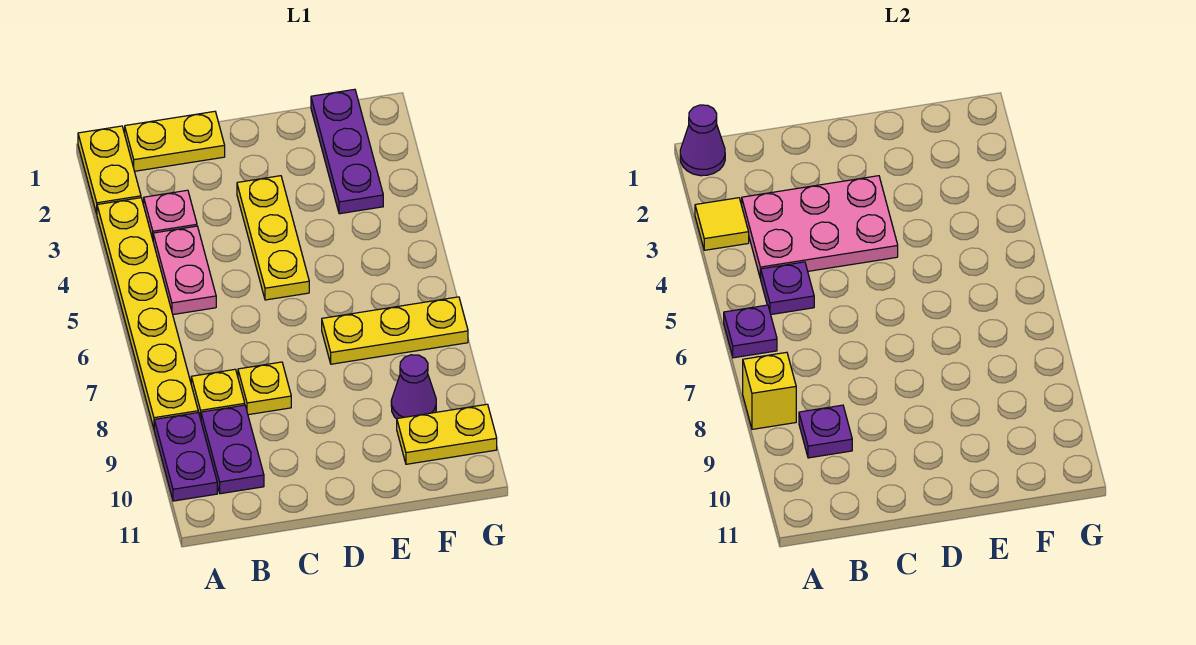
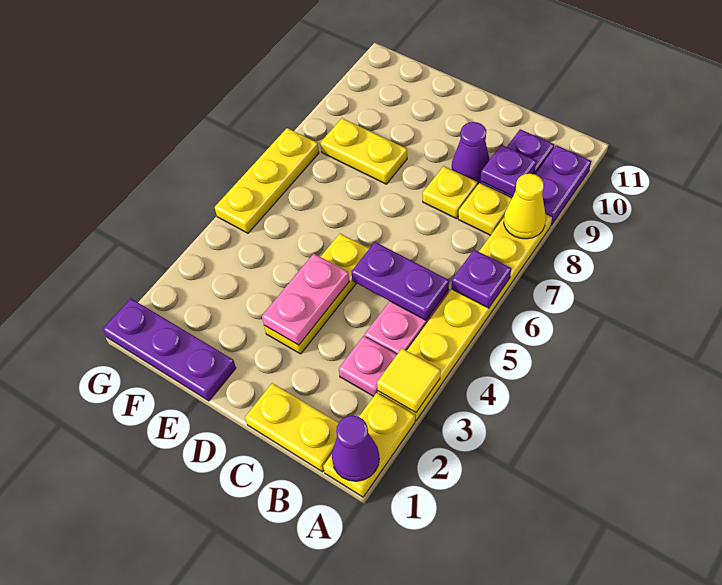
yellow brick A8 level 2 -> yellow cone A8 level 2
pink plate B3:D4 level 2 -> pink plate D3:D4 level 2
purple plate B5 level 2 -> purple plate B5:C5 level 2
yellow plate E7:G7 level 1 -> yellow plate G5:G7 level 1
purple plate F1:F3 level 1 -> purple plate E1:G1 level 1
purple cone F9 level 1 -> purple cone C9 level 1
yellow plate F10:G10 level 1 -> yellow plate E8:F8 level 1

